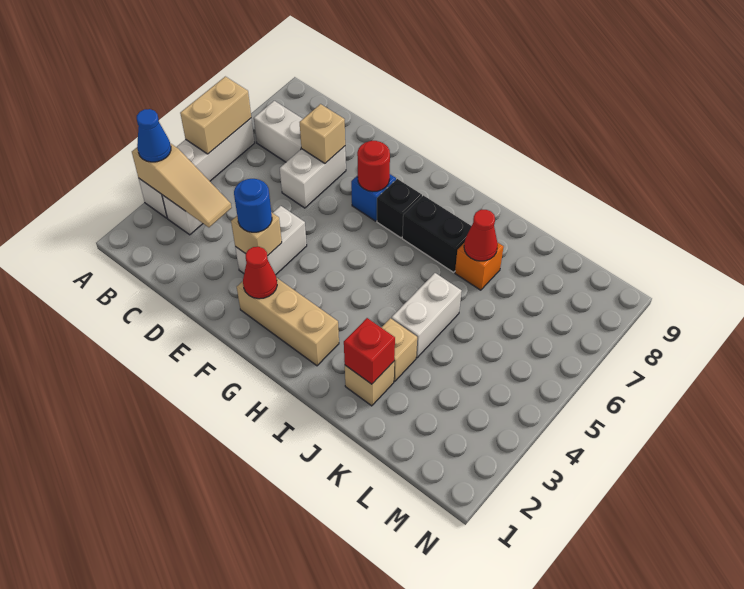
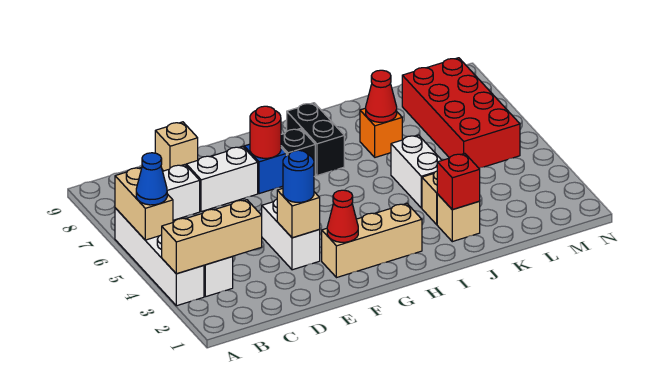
tan slope A3:C3 level 2 top A -> tan brick A3:C3 level 2
blue cone A3 level 3 -> blue cone A5 level 3
white brick D6:D7 level 1 -> white brick D7:E7 level 1
tan brick D7 level 2 -> tan brick D9 level 1
black brick H7:I7 level 1 -> black brick H7:H8 level 1
none -> red brick L5:M8 level 1

